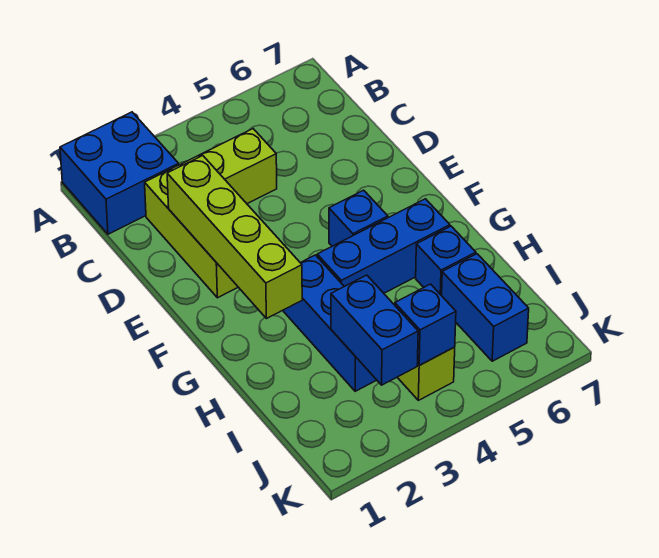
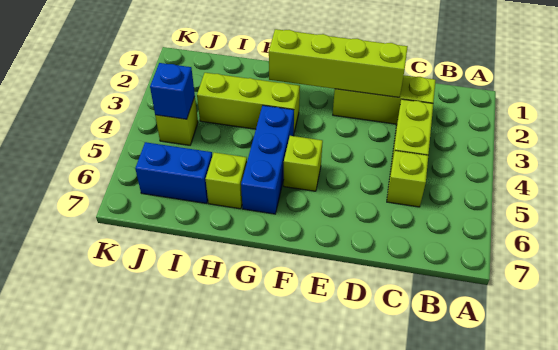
blue brick A1:B2 level 1 -> none
none -> lime brick C5 level 1
blue brick F5 level 1 -> lime brick F5 level 1
blue brick G3:I3 level 1 -> lime brick G3:I3 level 1
blue brick H6 level 1 -> lime brick H6 level 1
blue brick I3:J3 level 2 -> none

